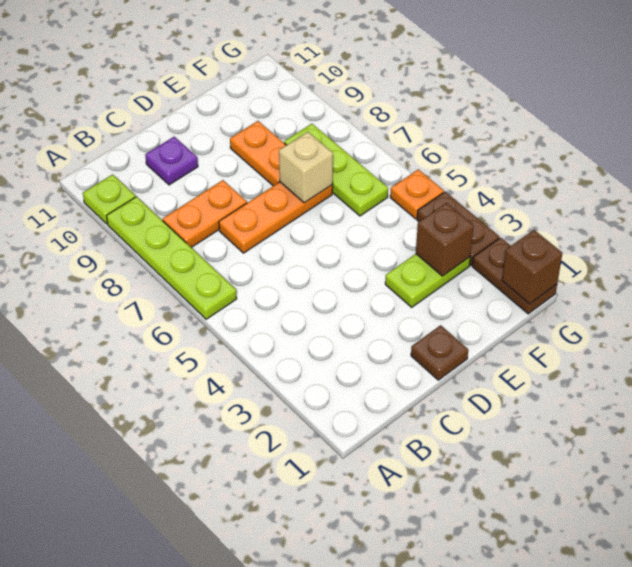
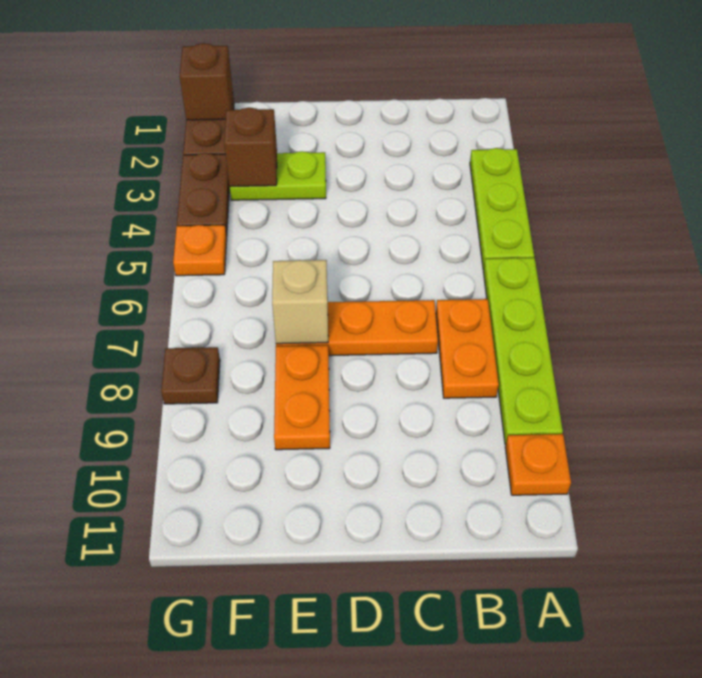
lime plate A10 level 1 -> orange plate A10 level 1
orange plate B8:C8 level 1 -> orange plate B7:B8 level 1
purple plate C10 level 1 -> none
brown plate D1 level 1 -> brown plate G8 level 1
lime plate F6:F8 level 1 -> lime plate A3:A5 level 1

